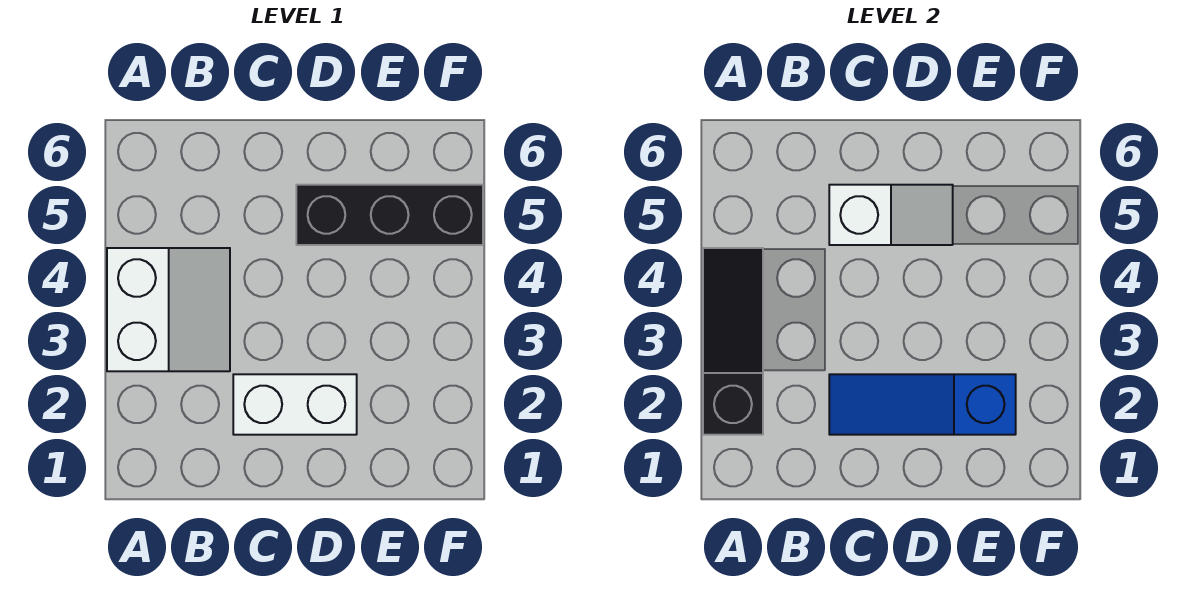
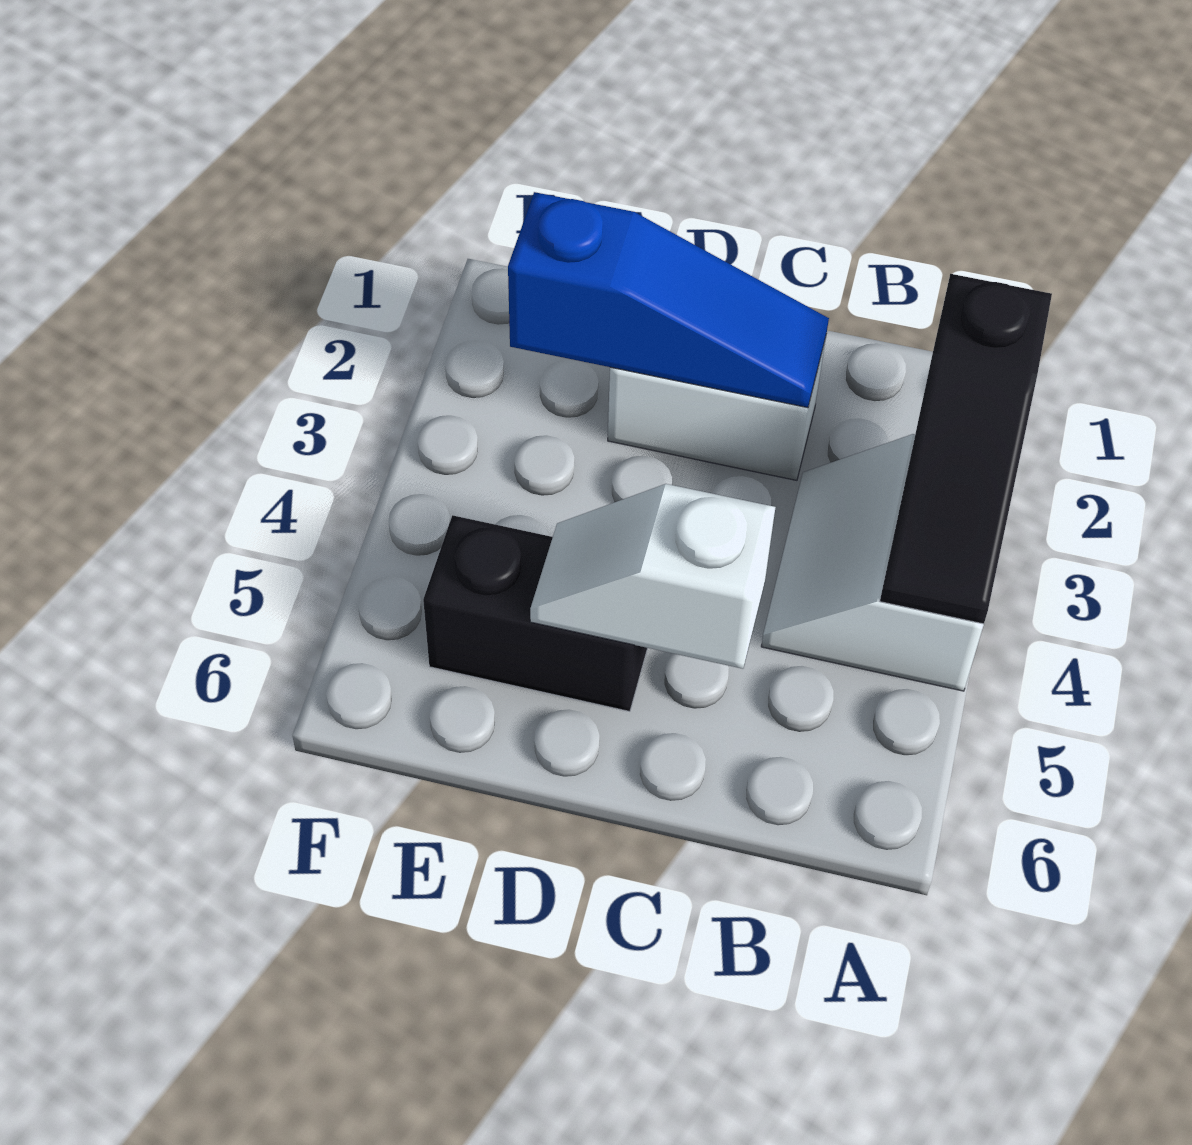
black brick D5:F5 level 1 -> black brick D5:E5 level 1

